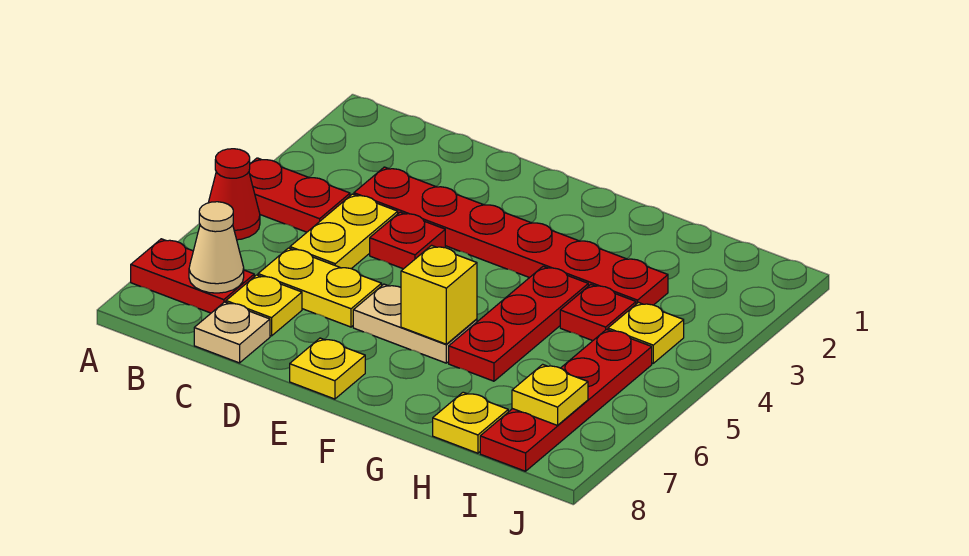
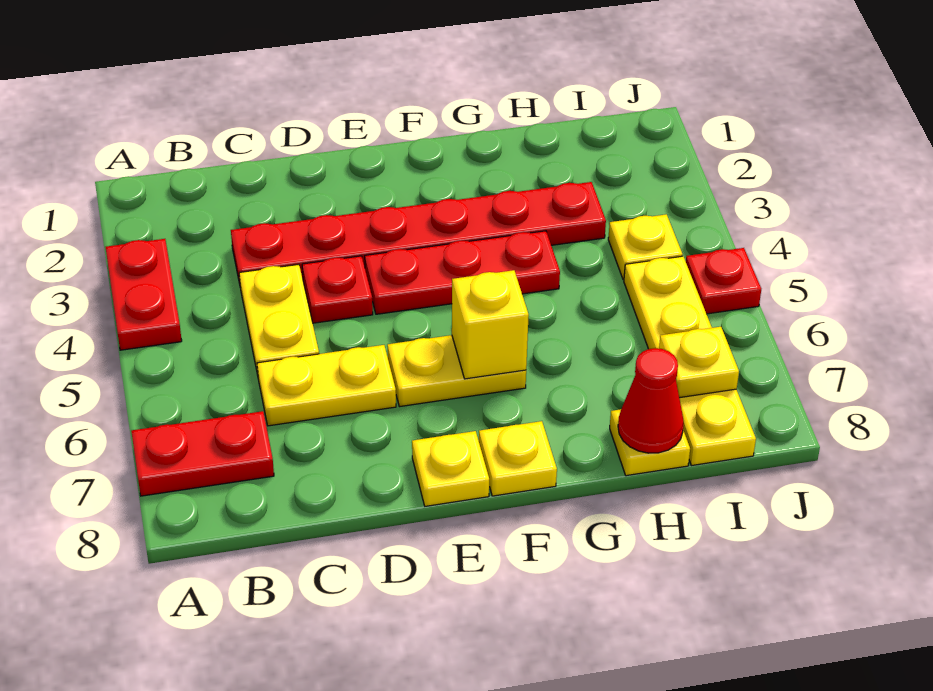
red plate A4:B4 level 1 -> red plate A3:A4 level 1
red cone A5 level 1 -> red cone H8 level 2
tan cone B7 level 2 -> none
yellow plate C7 level 1 -> yellow plate F8 level 1
tan plate C8 level 1 -> none
tan plate E6:F6 level 1 -> yellow plate E6:F6 level 1
red plate G4:G6 level 1 -> red plate E4:G4 level 1
red plate H4 level 1 -> red plate J5 level 1
red plate I5:I8 level 1 -> yellow plate I5:I8 level 1

